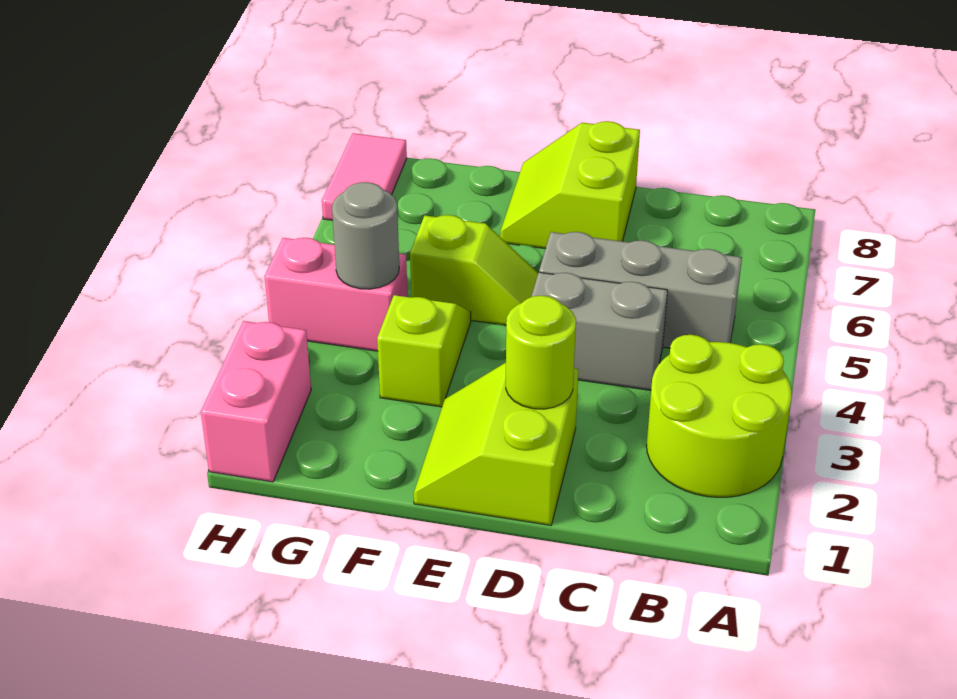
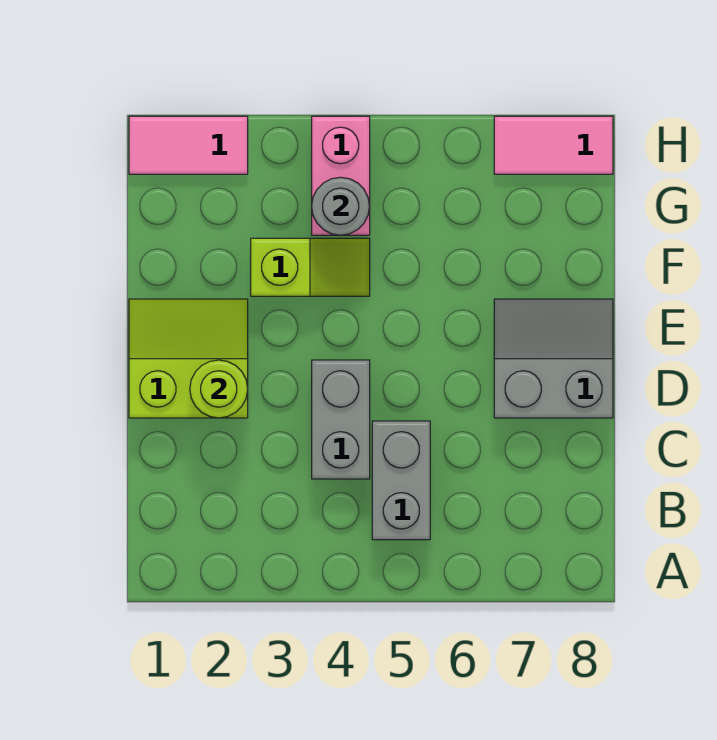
lime round brick A2:B3 level 1 -> none
grey brick B5:D5 level 1 -> grey brick B5:C5 level 1
lime slope D7:E8 level 1 top D -> grey slope D7:E8 level 1 top D
lime slope E5:F5 level 1 top F -> none
pink brick H1:H2 level 1 -> pink tile H1:H2 level 1

